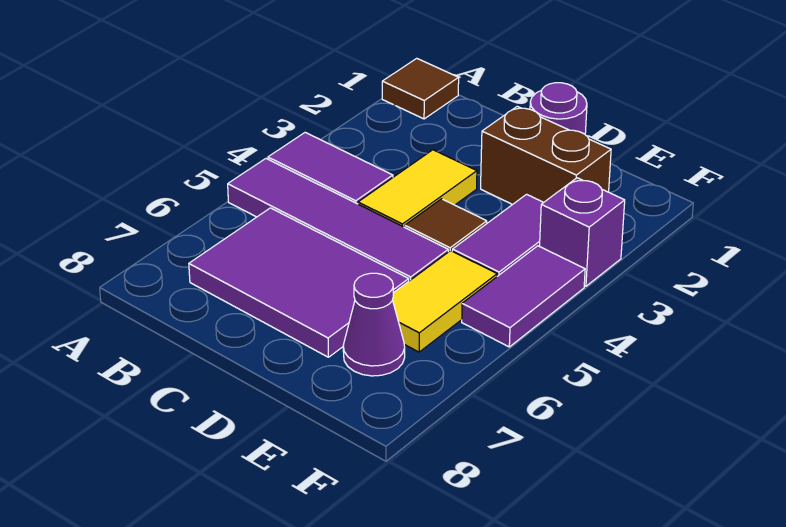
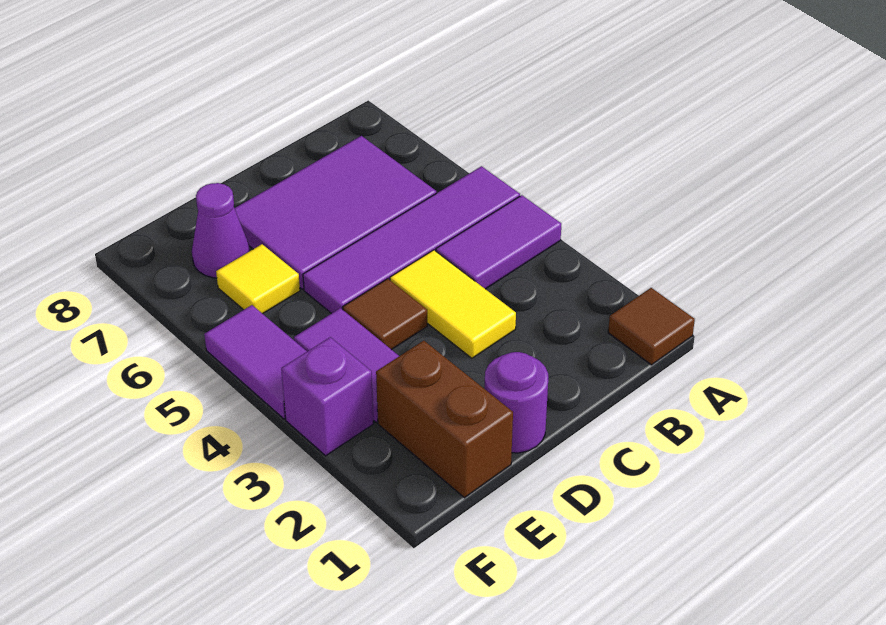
brown brick D2:E2 level 1 -> brown brick E1:E2 level 1
yellow tile E5:E6 level 1 -> yellow tile E6 level 1

